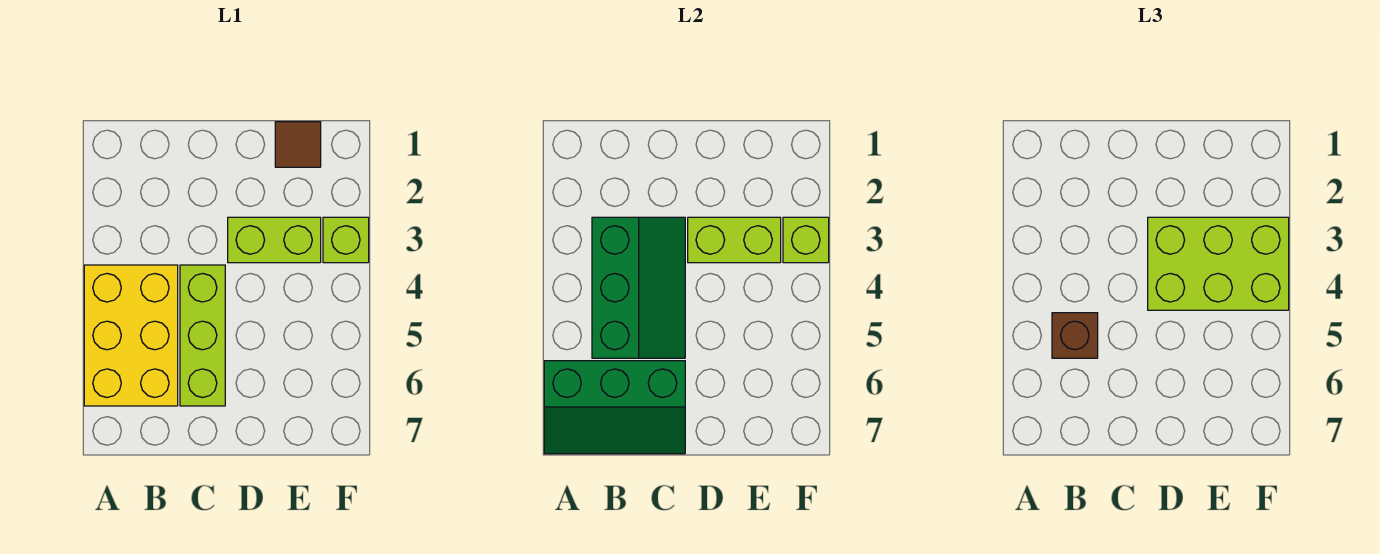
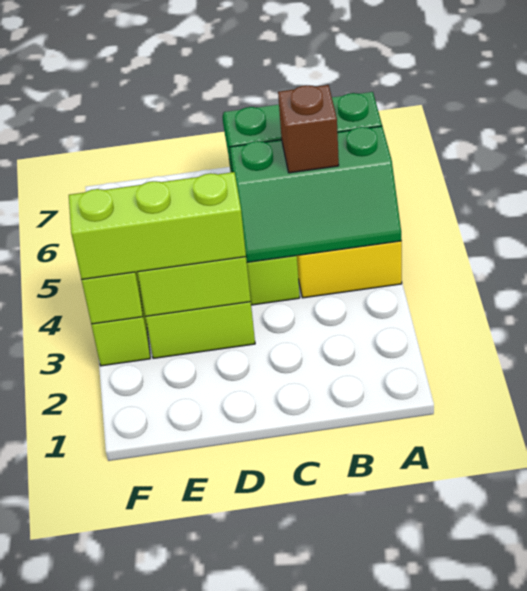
green slope B3:C5 level 2 top B -> green slope A4:C5 level 2 top 5
lime brick D3:F4 level 3 -> lime brick D3:F3 level 3
brown tile E1 level 1 -> none

